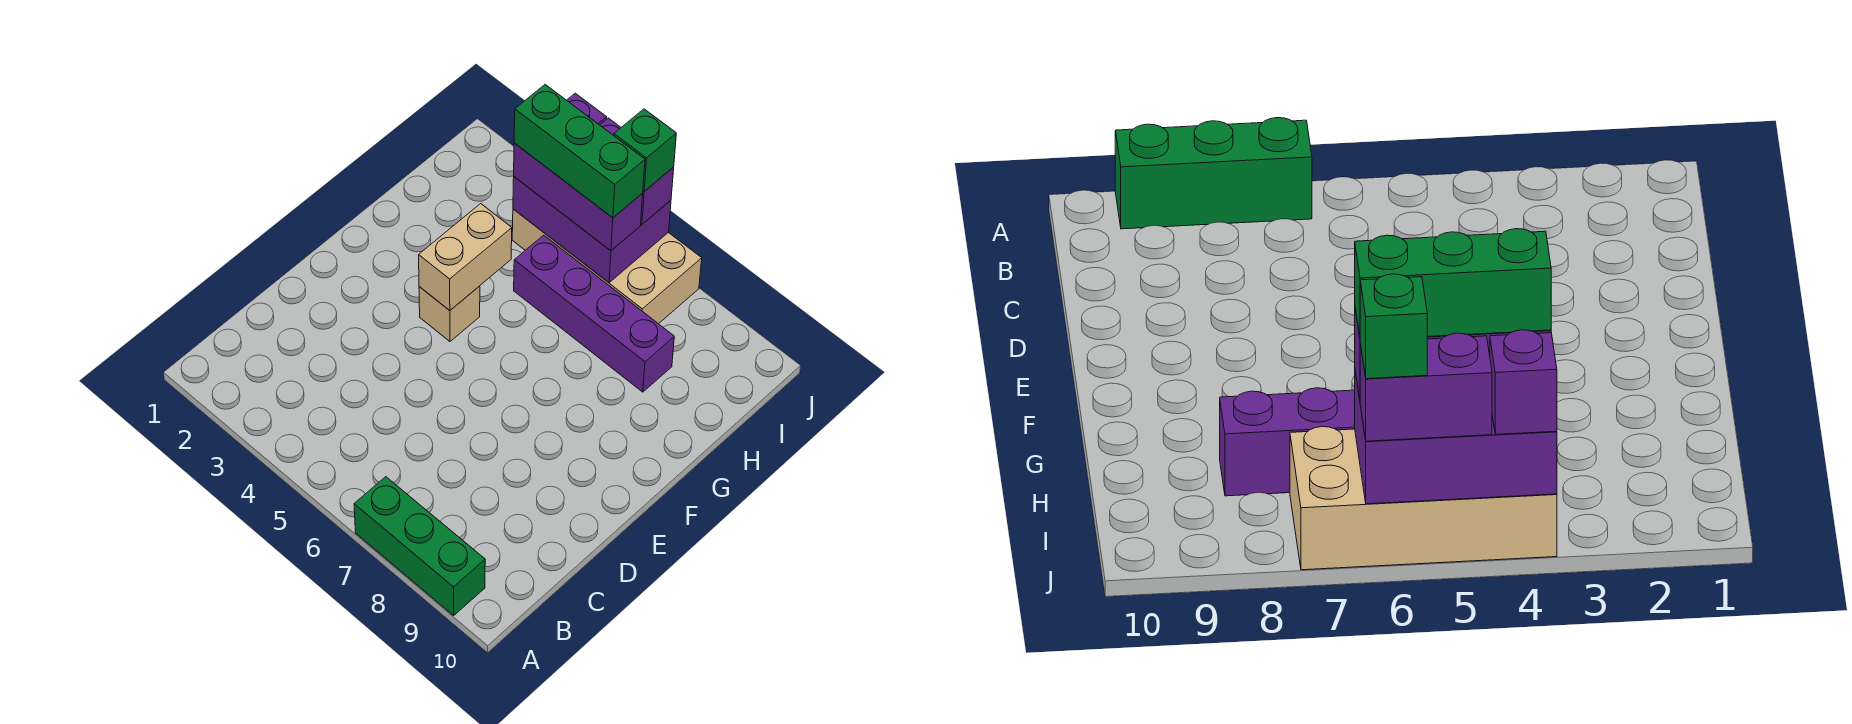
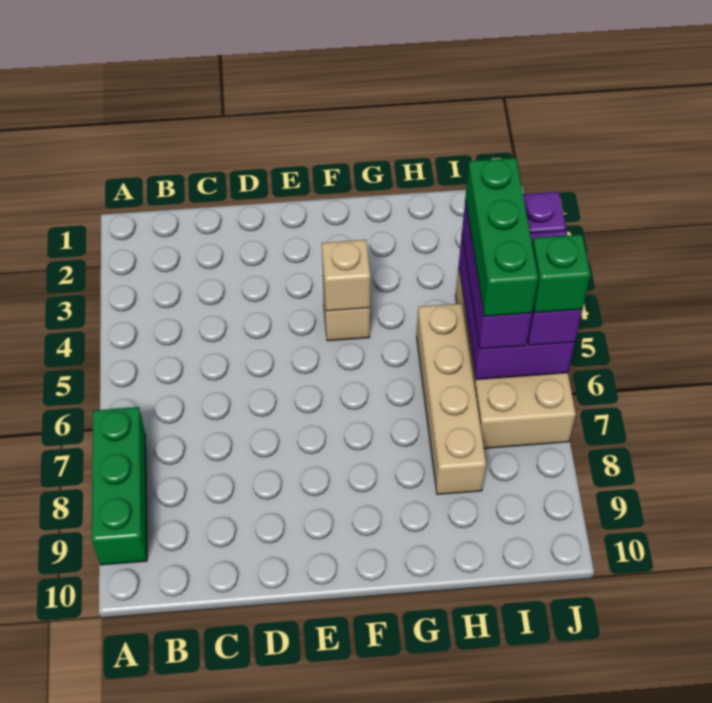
tan brick F4:G4 level 2 -> tan brick F4 level 2
purple brick H5:H8 level 1 -> tan brick H5:H8 level 1

